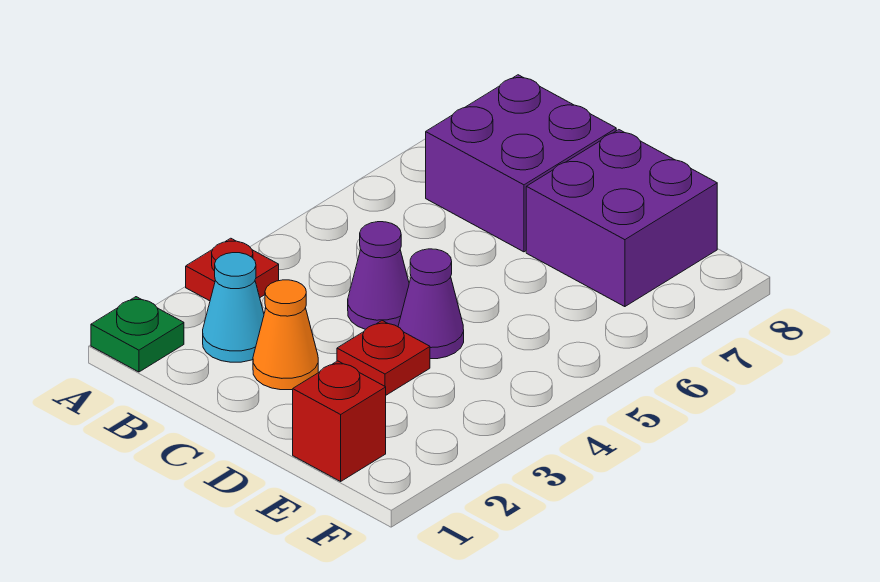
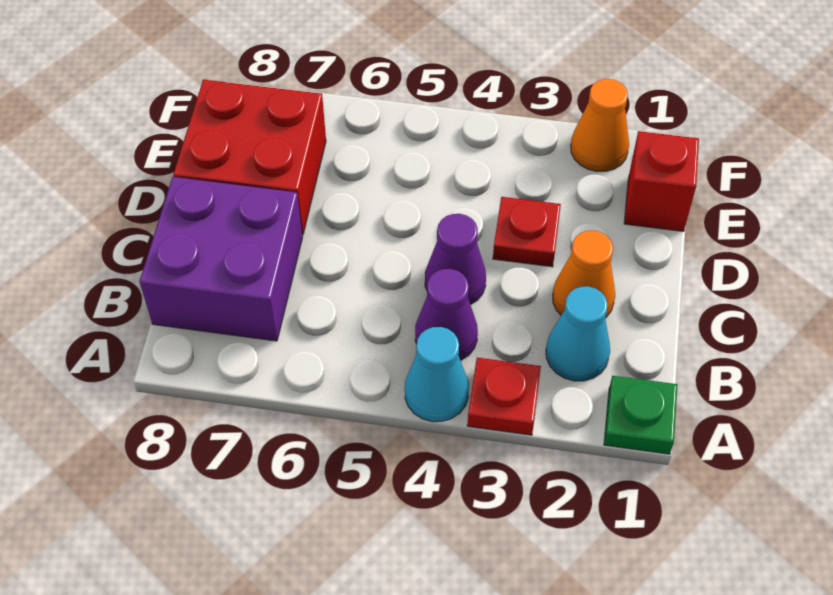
none -> cyan cone A4 level 1
purple cone D4 level 1 -> purple cone B4 level 1
purple brick D7:E8 level 1 -> red brick D7:E8 level 1
none -> orange cone F2 level 1

